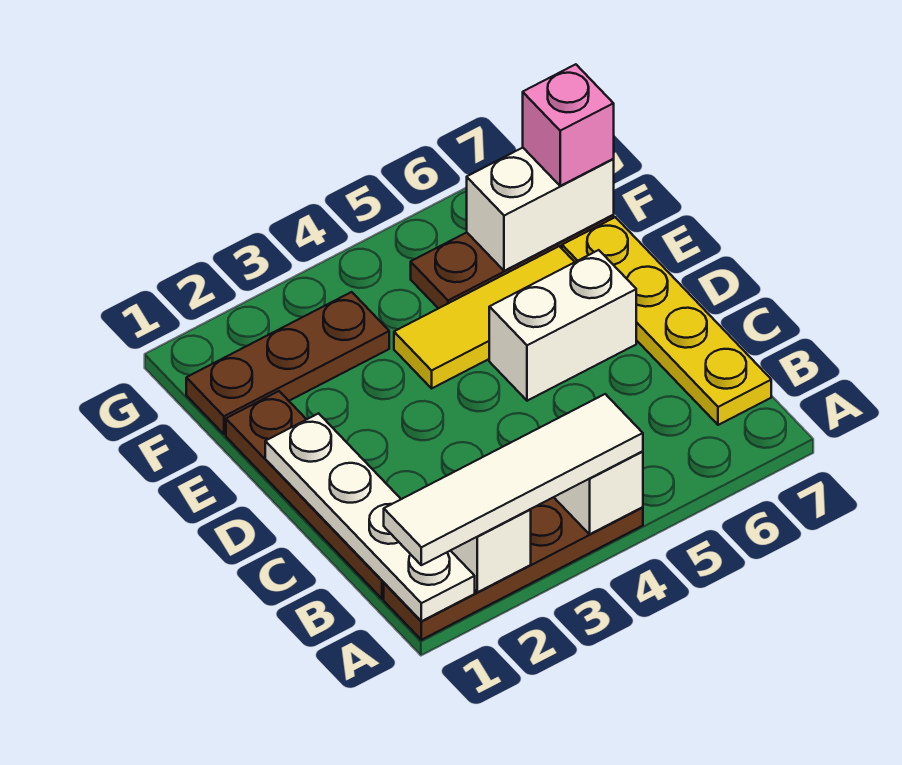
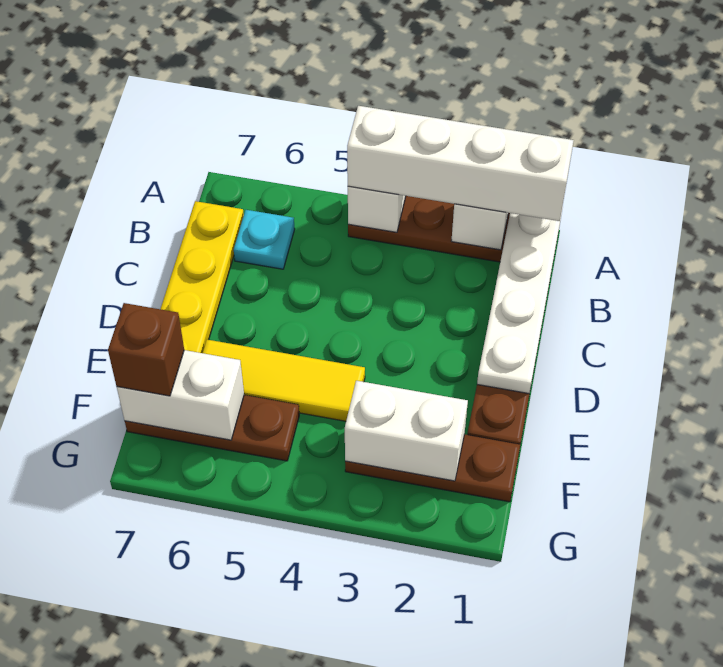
white tile A1:A4 level 3 -> white brick A1:A4 level 3
none -> cyan plate B6 level 1
white brick D5:D6 level 1 -> white brick F2:F3 level 2
pink brick F7 level 3 -> brown brick F7 level 3

